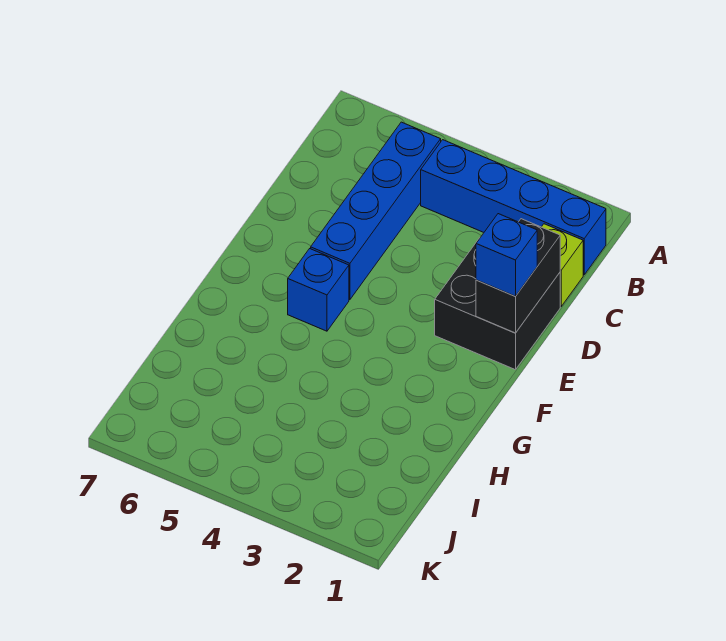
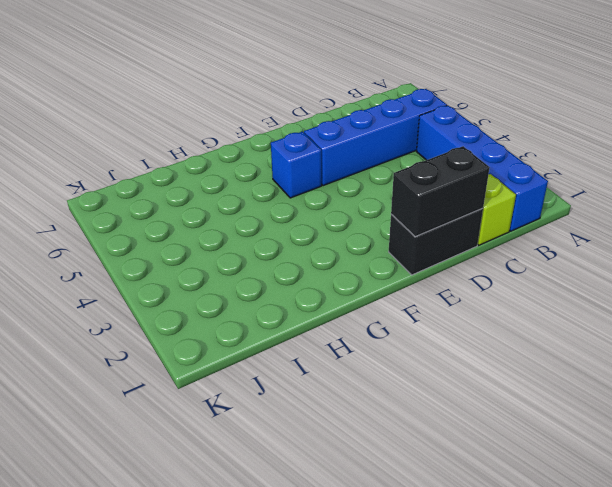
black brick D1:E2 level 1 -> black brick D1:E1 level 1
blue brick E1 level 3 -> none

